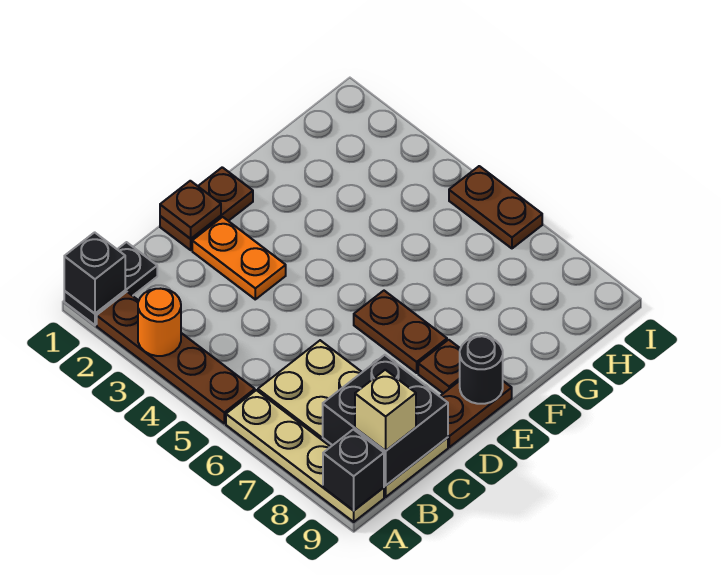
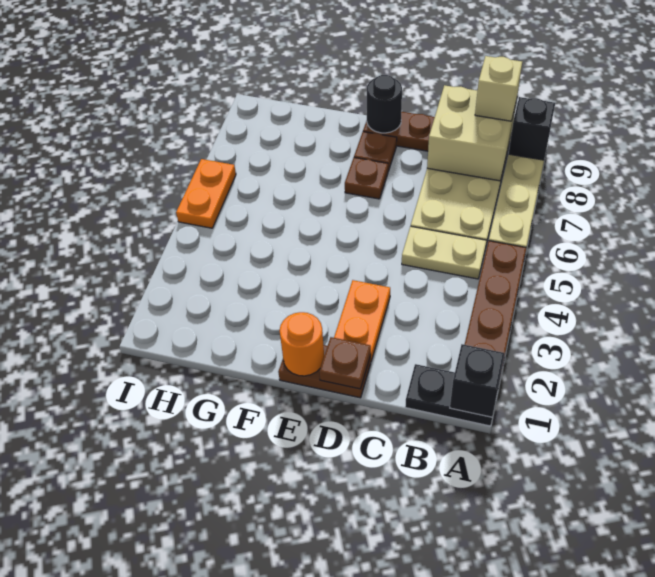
orange round brick A3 level 2 -> orange round brick E1 level 2
none -> tan plate B5:C5 level 1
black brick B8:C9 level 2 -> tan brick B8:C9 level 2
brown plate E6:E7 level 1 -> brown plate E7 level 1
brown plate I5:I6 level 1 -> orange plate I5:I6 level 1

